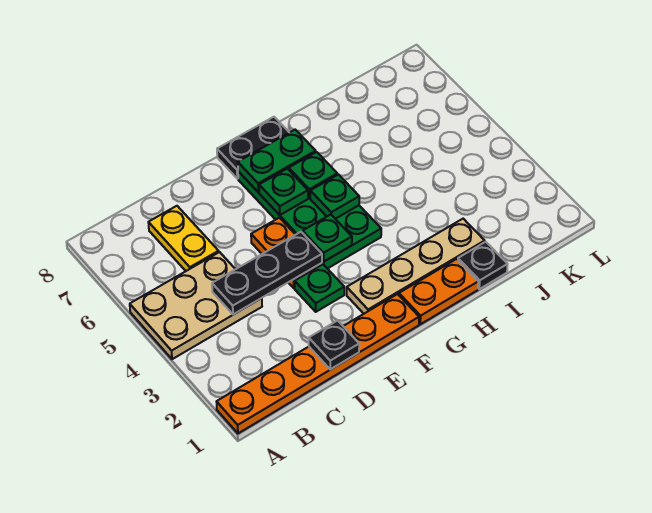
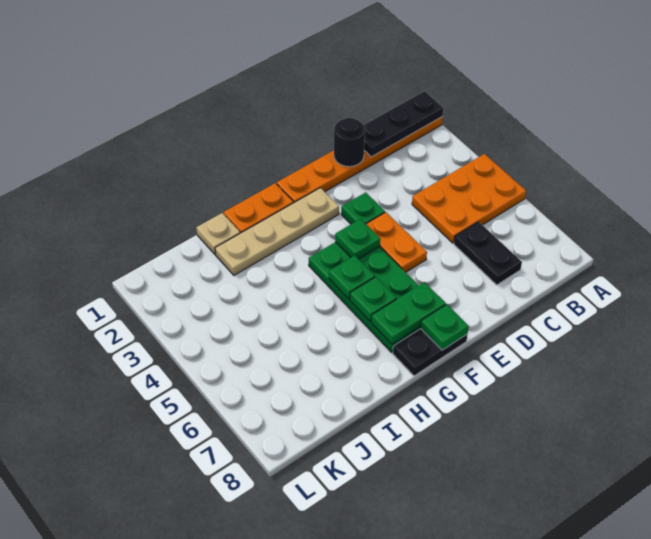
tan plate A4:C5 level 1 -> orange plate A4:C5 level 1
black plate C4:E4 level 2 -> black plate A1:C1 level 2
yellow plate C6:C7 level 1 -> black plate C6:C7 level 1
black plate D1 level 2 -> black round brick D1 level 2
green plate F6 level 2 -> green plate F8 level 2
black plate I1 level 1 -> tan plate I1 level 1

